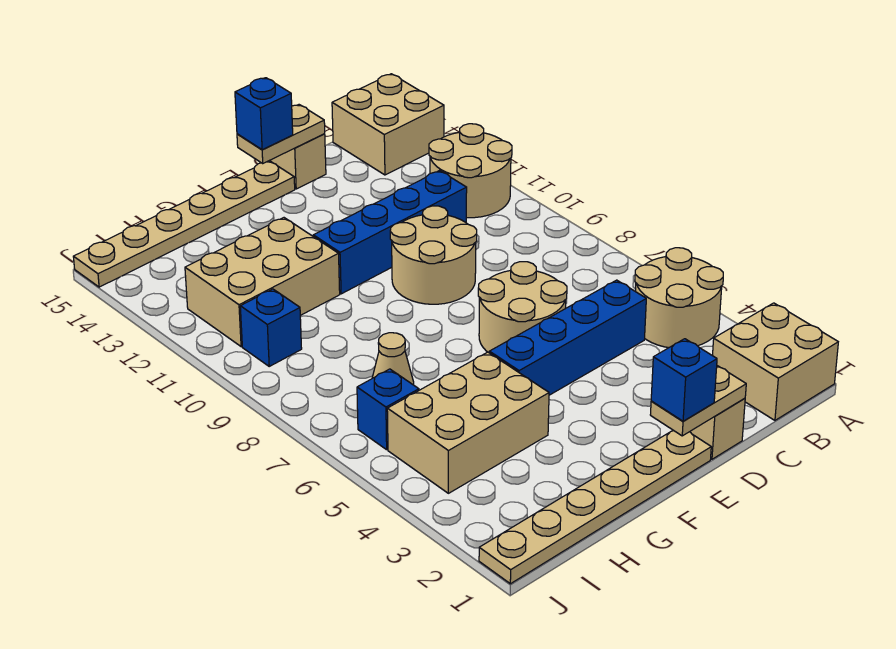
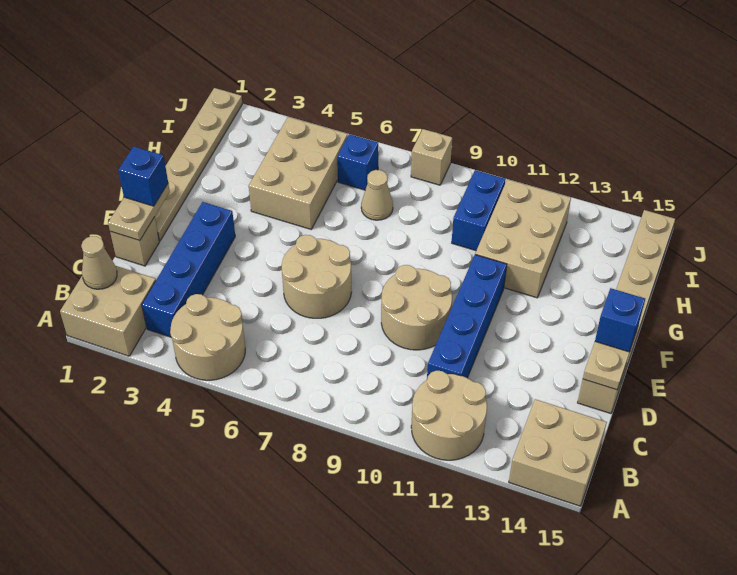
none -> tan cone B1 level 2
blue brick C5:F5 level 1 -> blue brick B3:E3 level 1
blue brick I10 level 1 -> blue brick H10:I10 level 1
none -> tan brick J8 level 1

